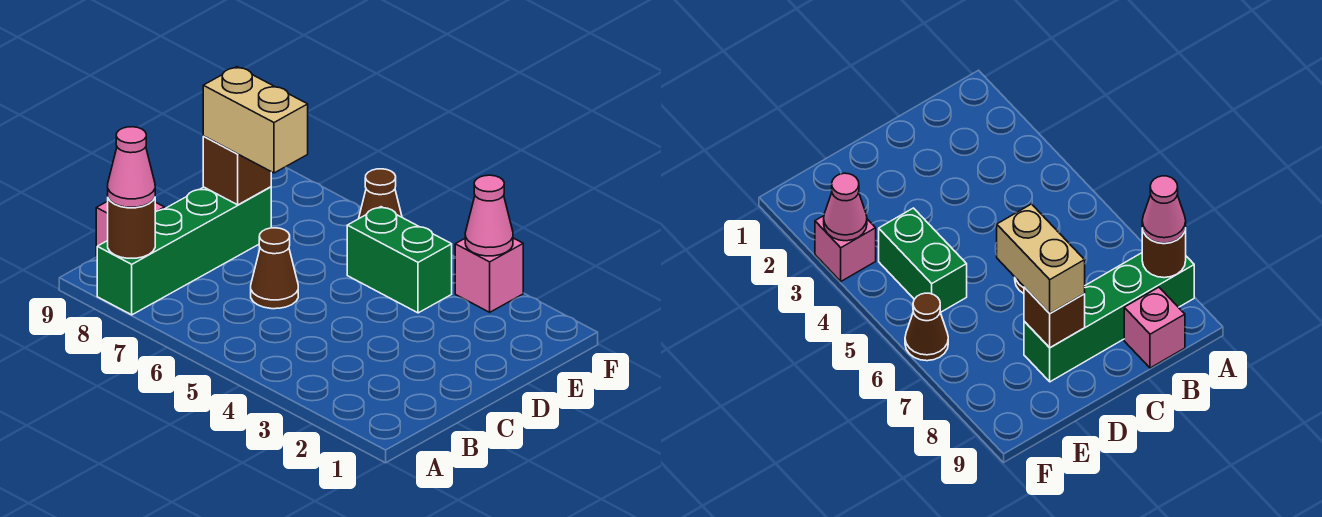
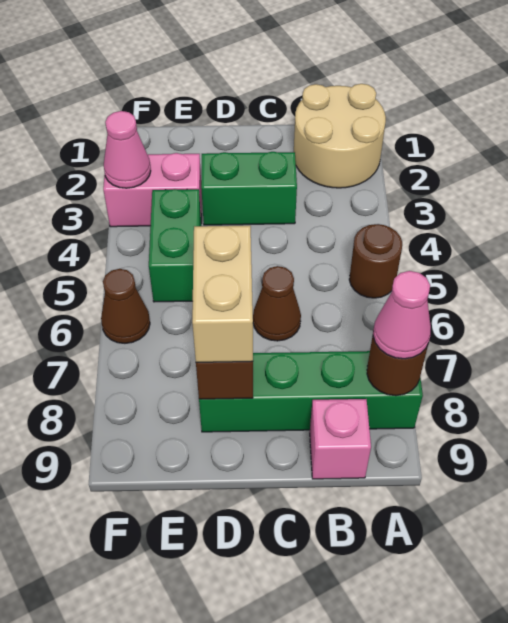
none -> tan round brick A1:B2 level 1
none -> brown round brick A5 level 1
none -> green brick C3:D3 level 1
pink brick F3 level 1 -> pink brick E3:F3 level 1

